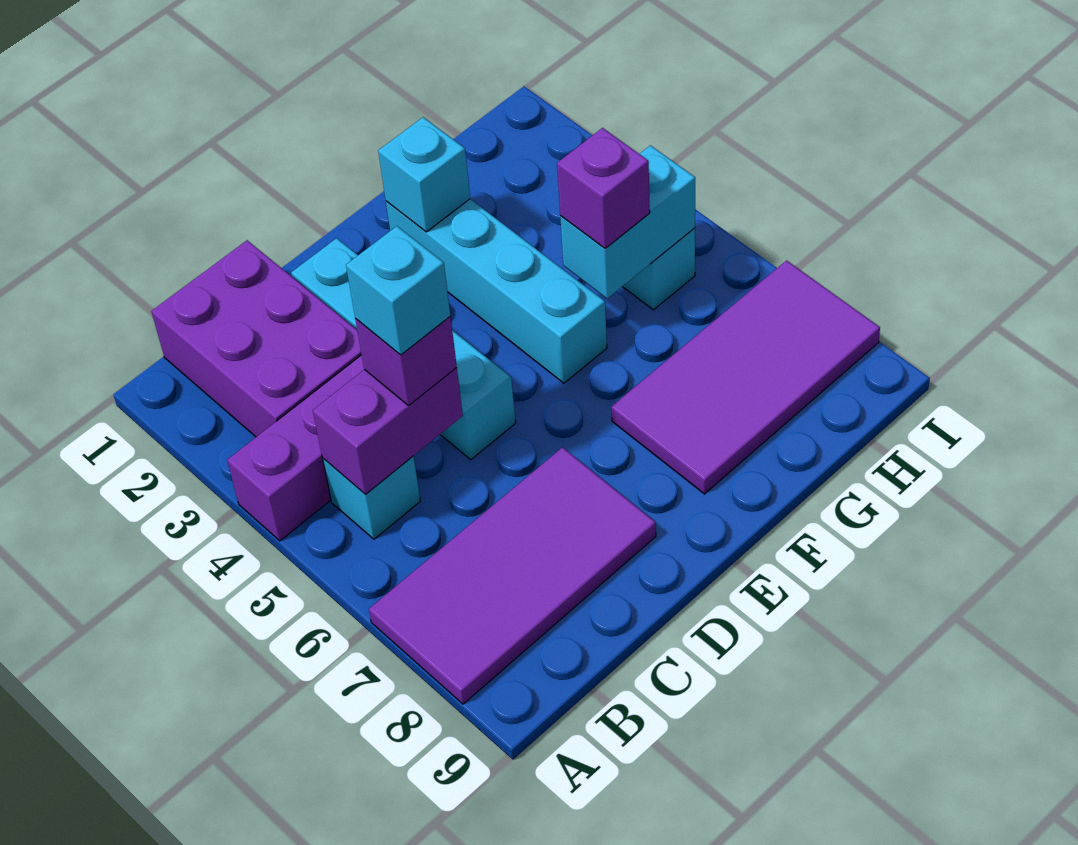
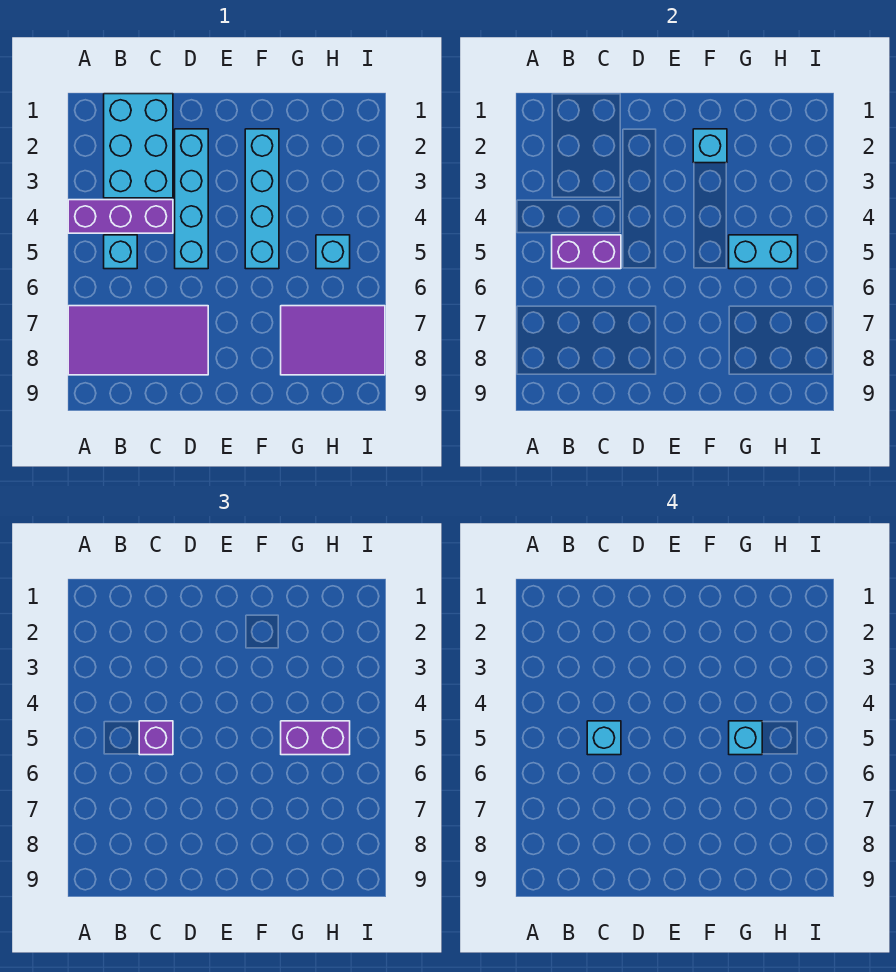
purple brick B1:C3 level 1 -> cyan brick B1:C3 level 1
purple tile F7:I8 level 1 -> purple tile G7:I8 level 1
purple brick G5 level 3 -> purple brick G5:H5 level 3
none -> cyan brick G5 level 4

